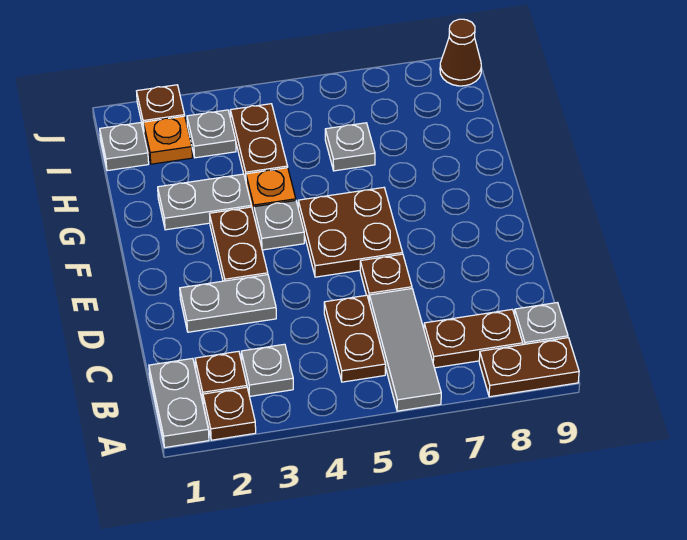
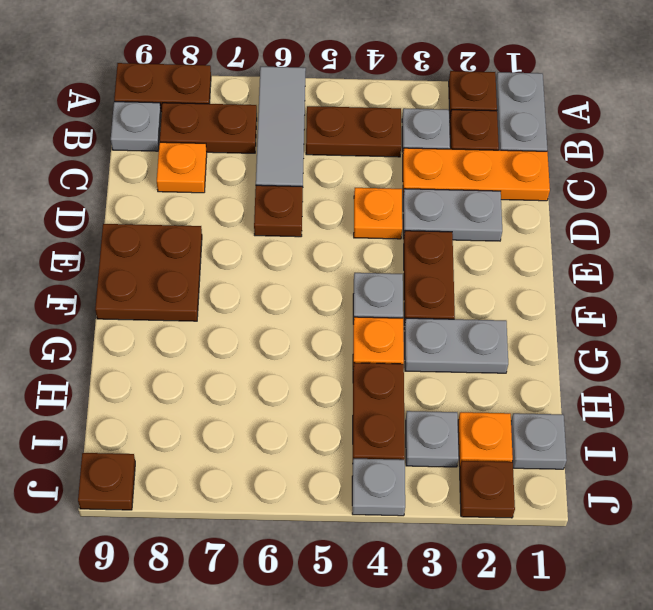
brown plate B5:C5 level 1 -> brown plate B4:B5 level 1
none -> orange plate C1:C3 level 1
none -> orange plate C8 level 1
none -> orange plate D4 level 1
brown plate E5:F6 level 1 -> brown plate E8:F9 level 1
grey plate H6 level 1 -> grey plate J4 level 1
brown cone J9 level 1 -> brown plate J9 level 1

